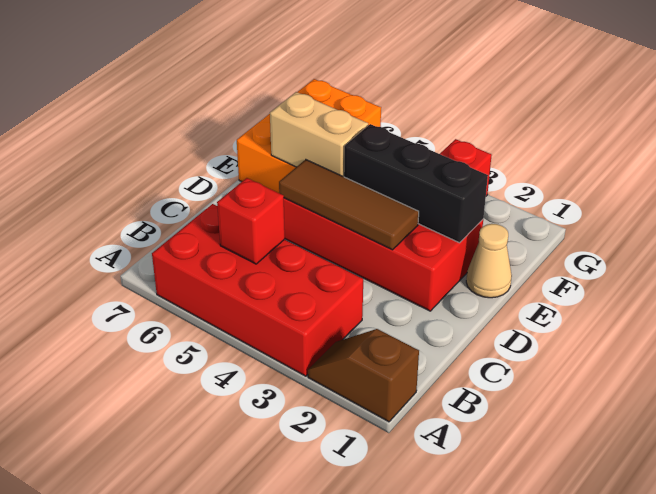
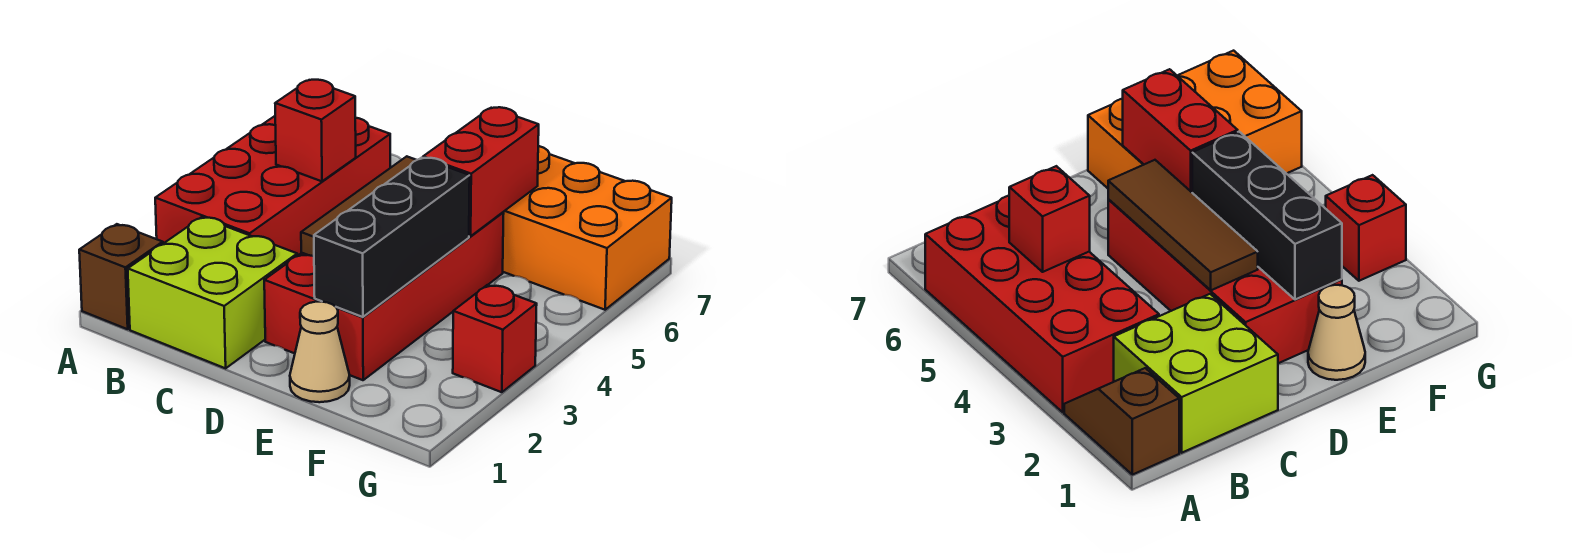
none -> lime brick B1:C2 level 1
tan brick E5:E6 level 2 -> red brick E5:E6 level 2

